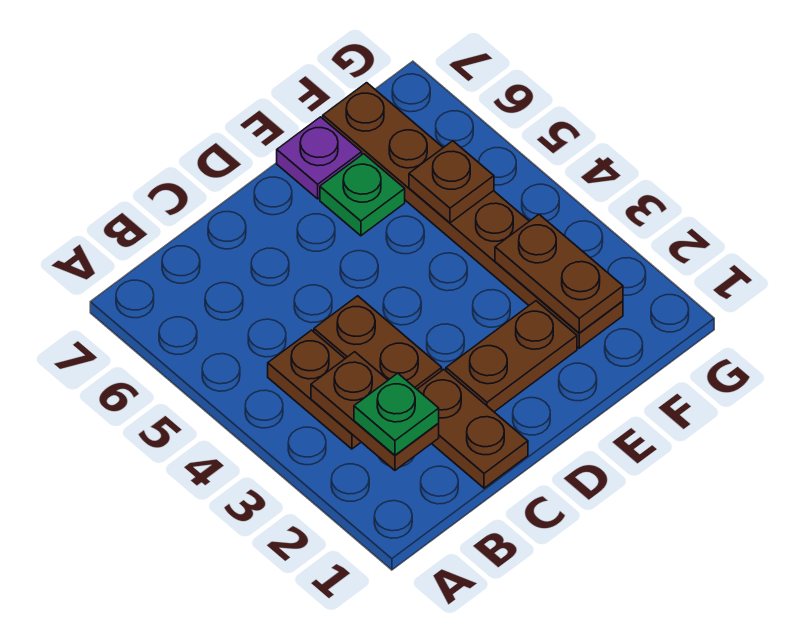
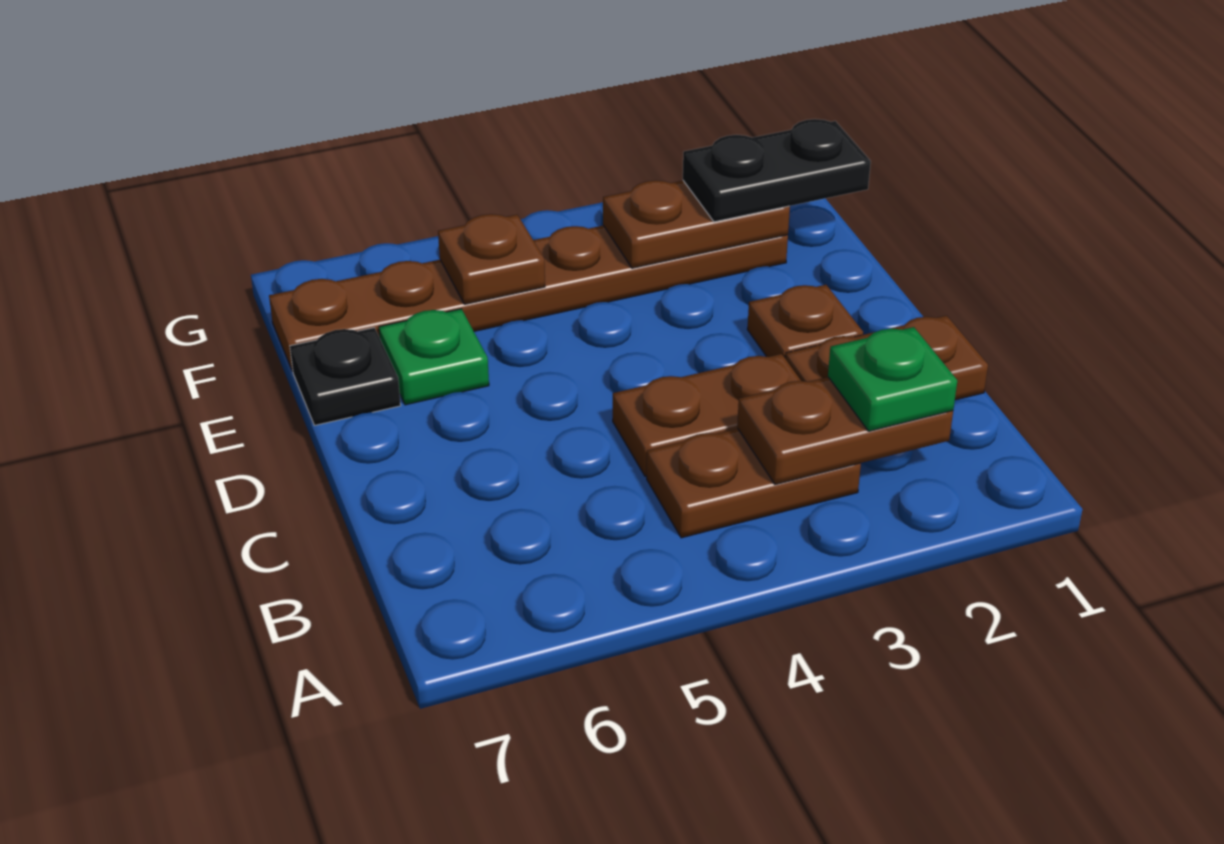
brown plate D2:E2 level 1 -> brown plate D2 level 1
purple plate E7 level 1 -> black plate E7 level 1
none -> black plate F1:F2 level 3

